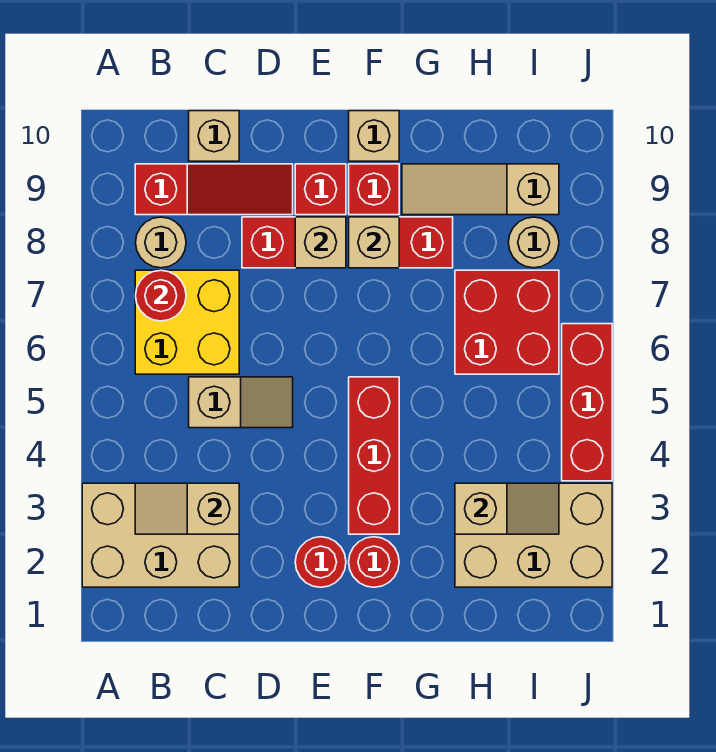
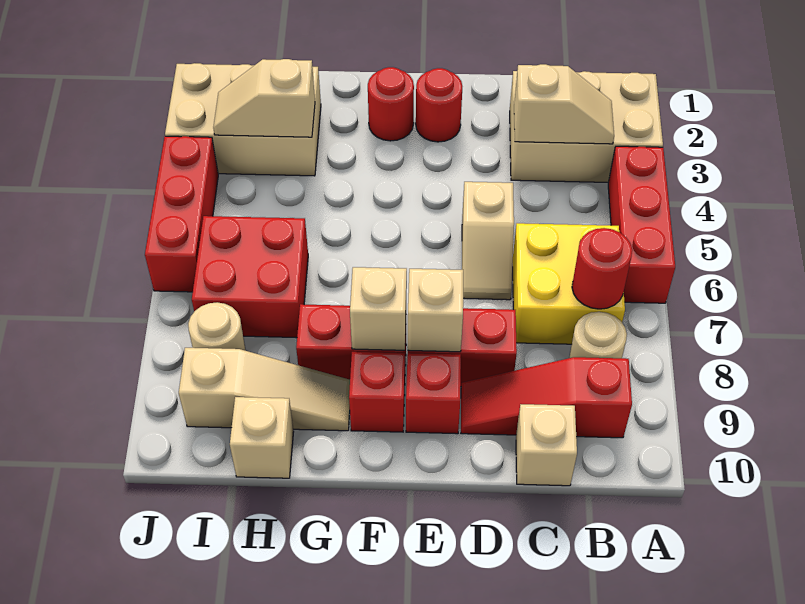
tan slope C5:D5 level 1 top C -> tan slope D5:D6 level 1 top 5
red brick F3:F5 level 1 -> red brick A4:A6 level 1
tan brick F10 level 1 -> tan brick H10 level 1

